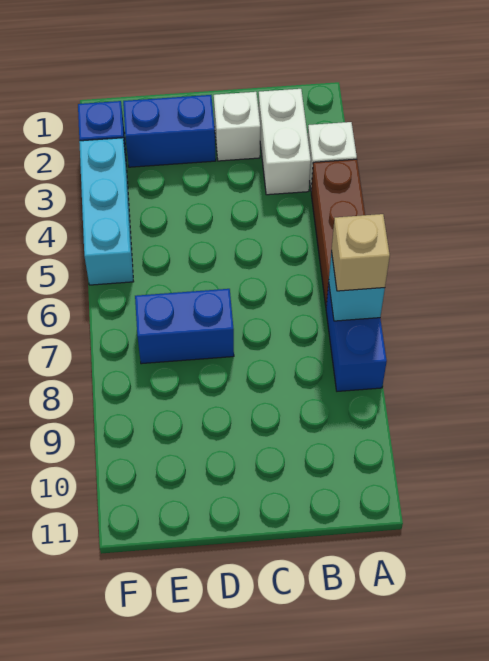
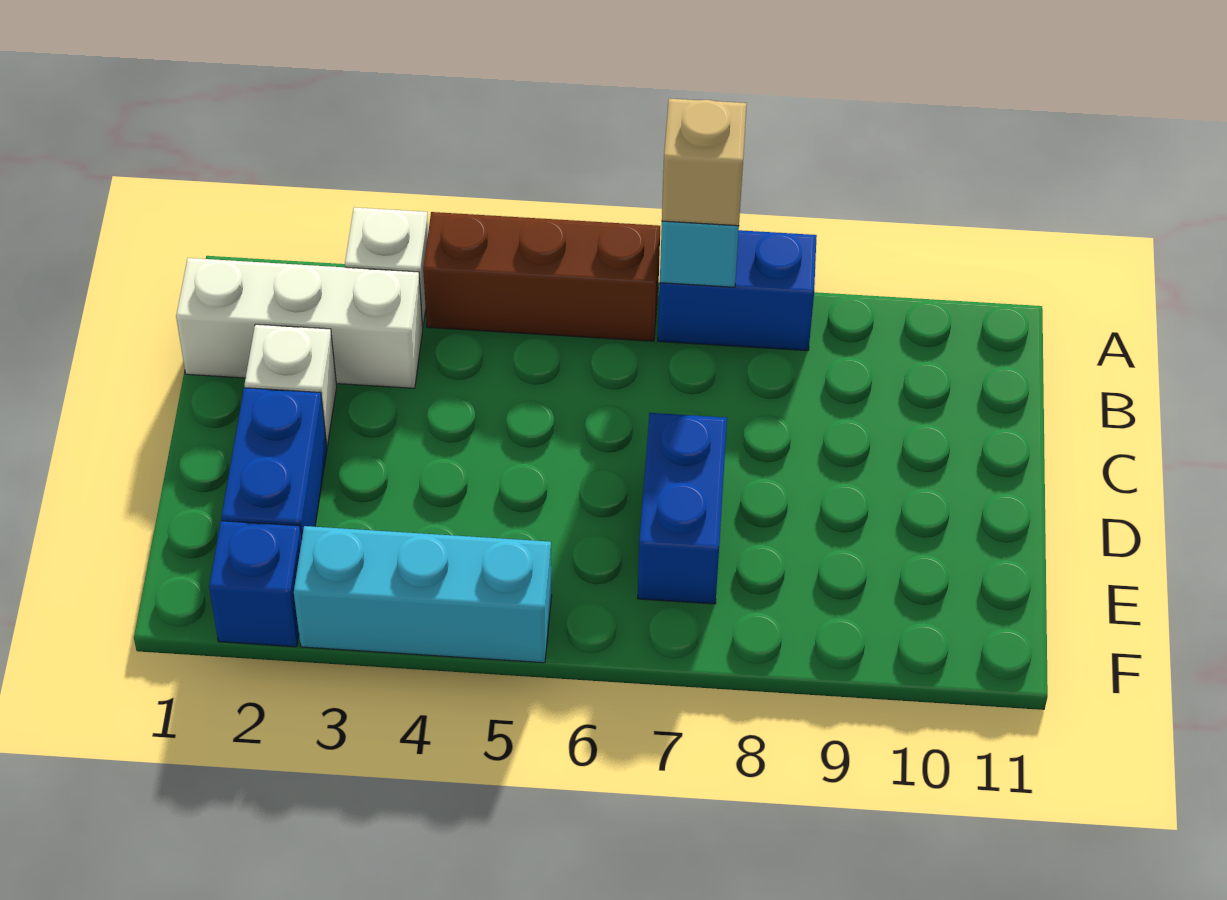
white brick B2:B3 level 1 -> white brick B1:B3 level 1

